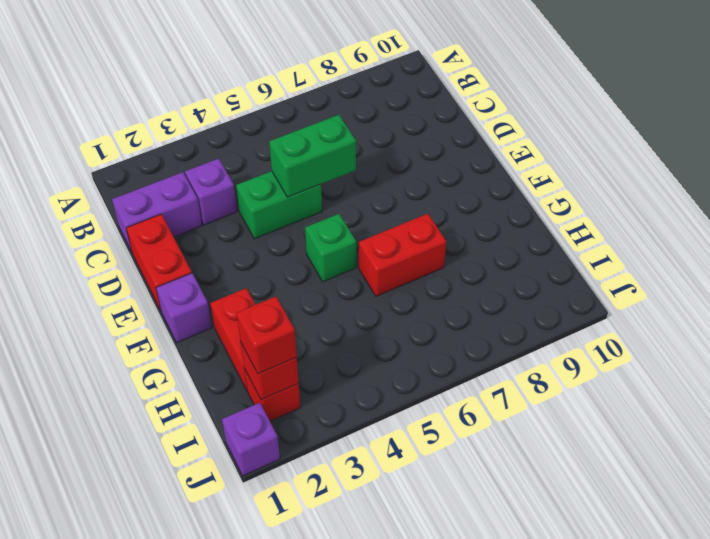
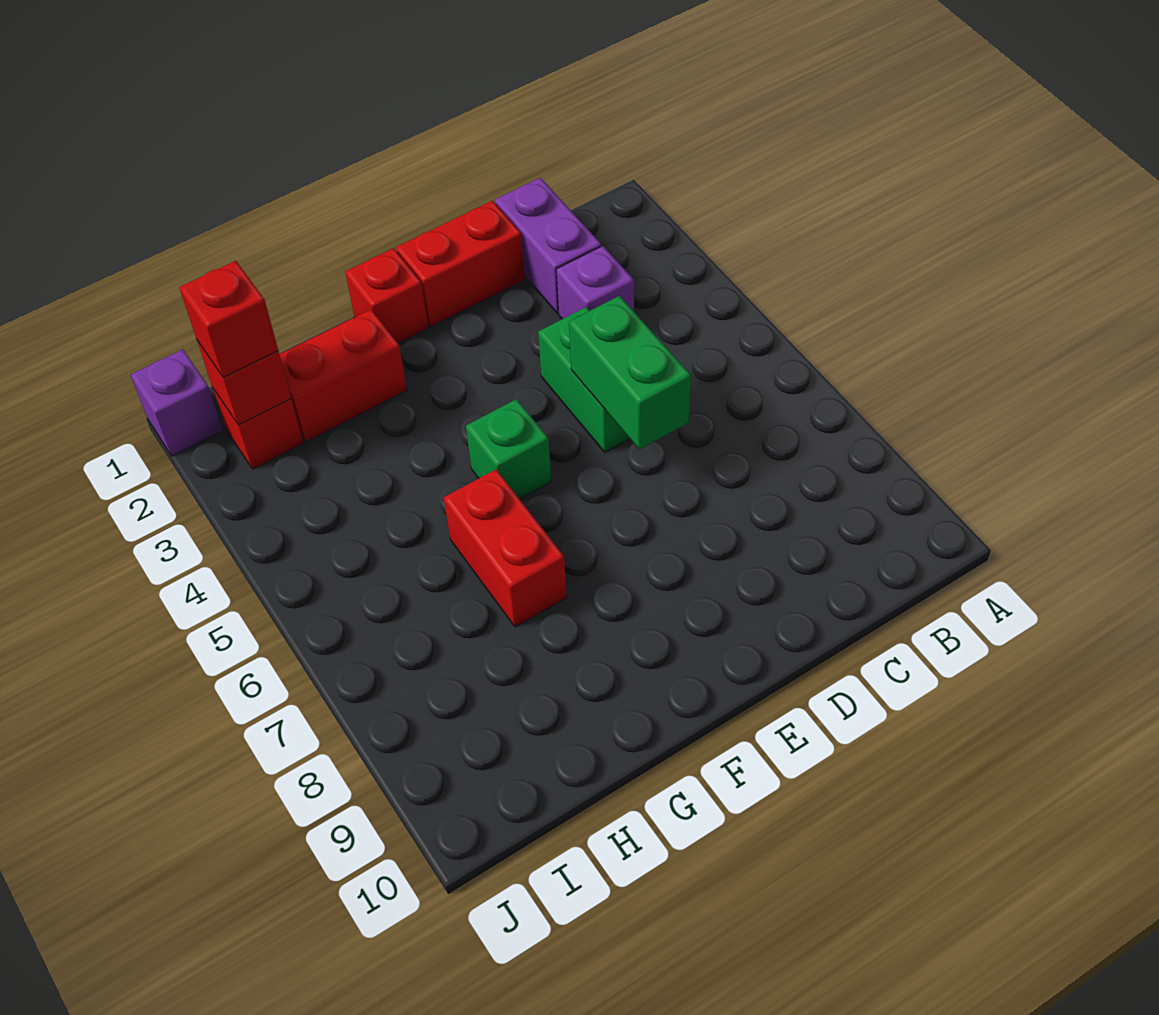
purple brick F1 level 1 -> red brick F1 level 1

